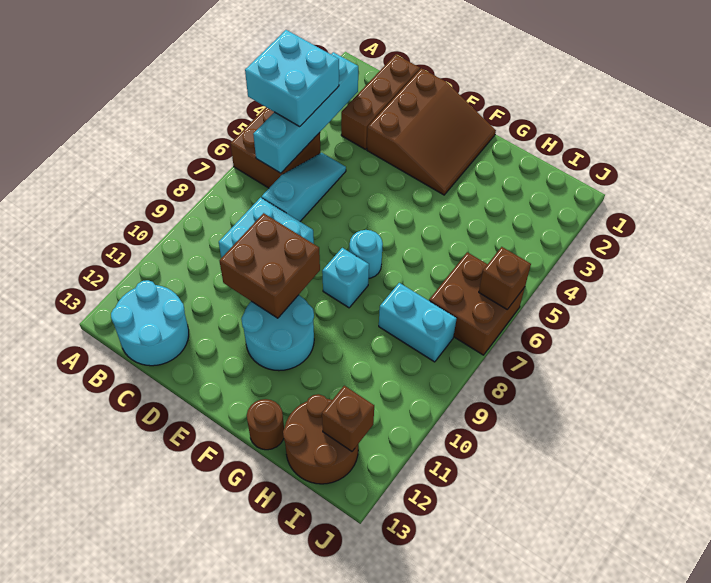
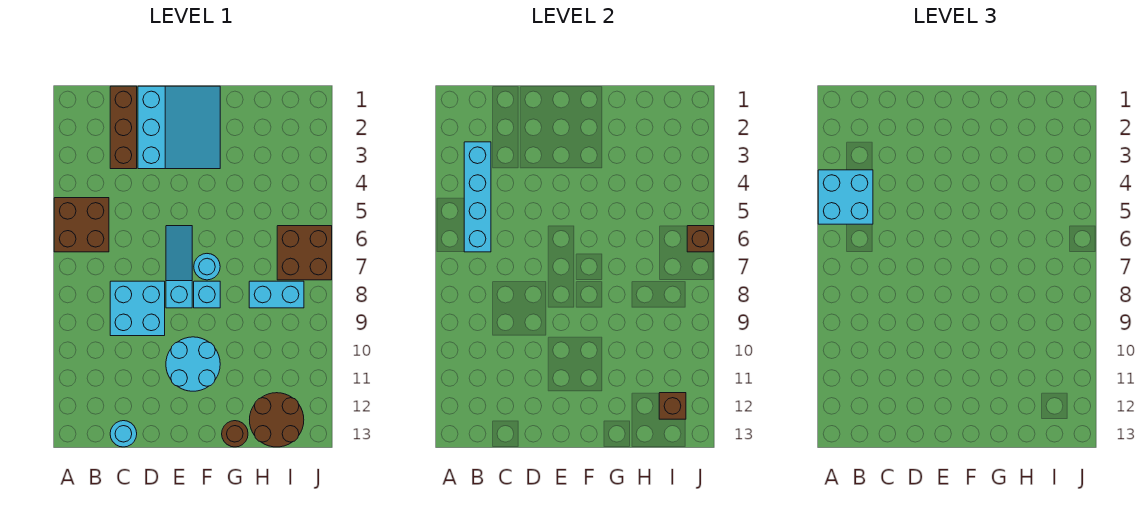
cyan round brick B12:C13 level 1 -> cyan round brick C13 level 1
cyan slope C5:C7 level 1 top 7 -> cyan slope E6:E8 level 1 top 8
brown slope D1:F3 level 1 top D -> cyan slope D1:F3 level 1 top D
brown brick D9:E10 level 2 -> none

